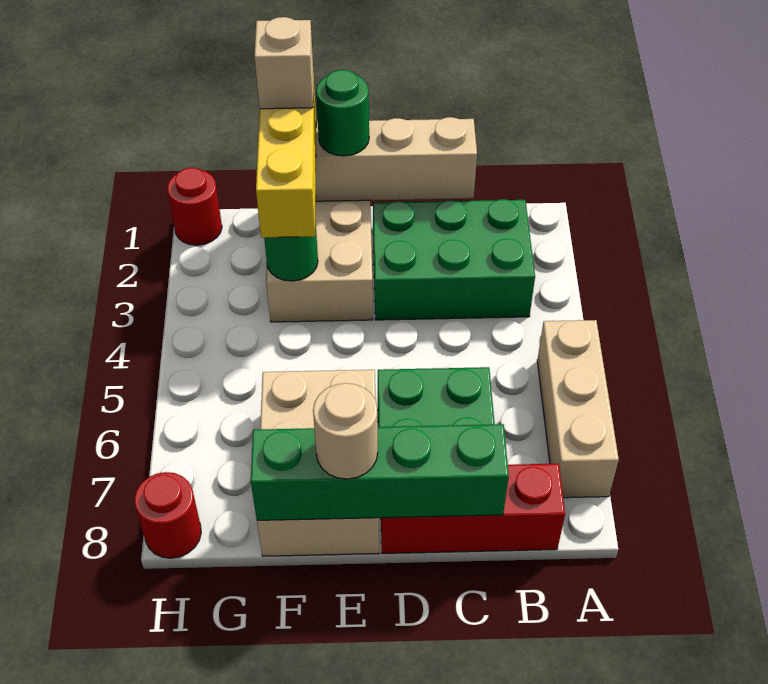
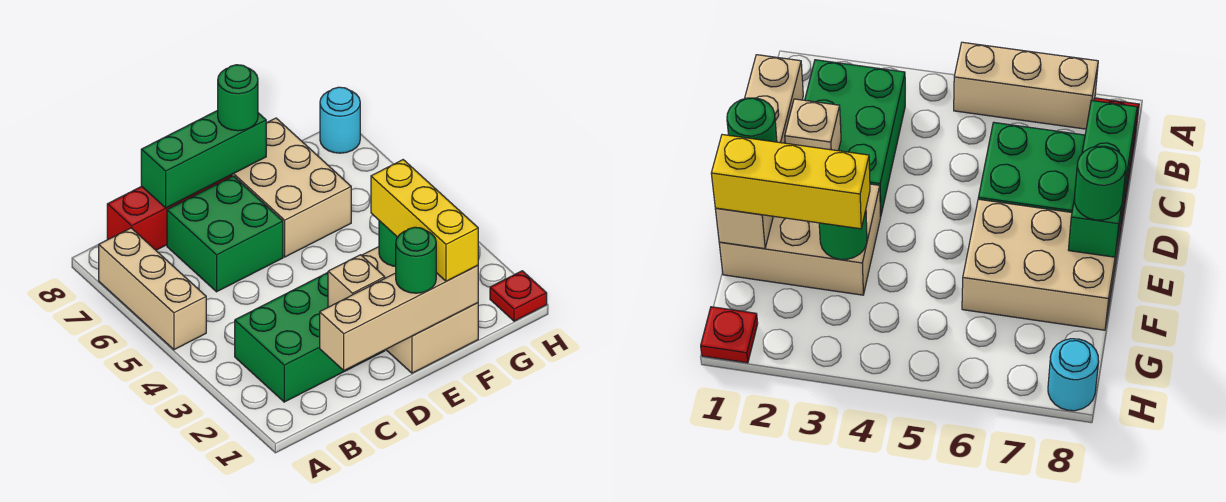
green brick C8:F8 level 2 -> green brick C8:E8 level 2
tan round brick E8 level 3 -> green round brick E8 level 3
tan brick F1 level 4 -> tan brick D2 level 2
red round brick H1 level 1 -> red plate H1 level 1
red round brick H8 level 1 -> cyan round brick H8 level 1

